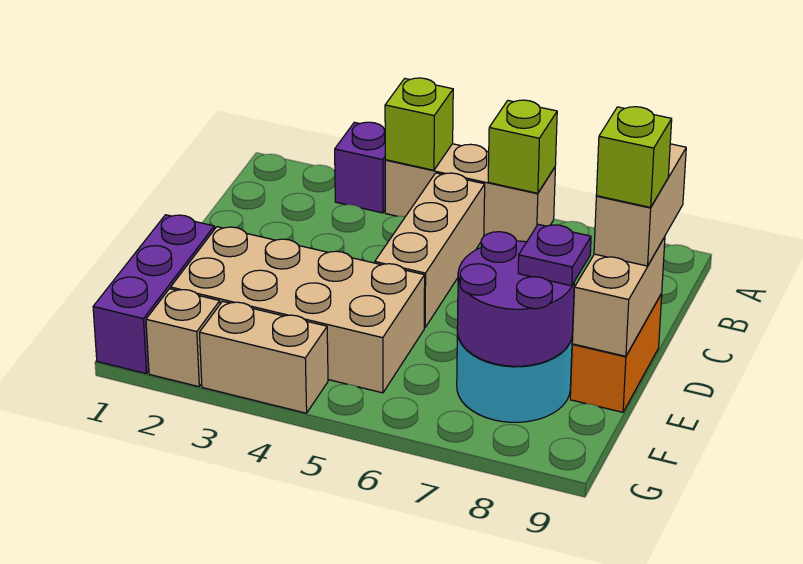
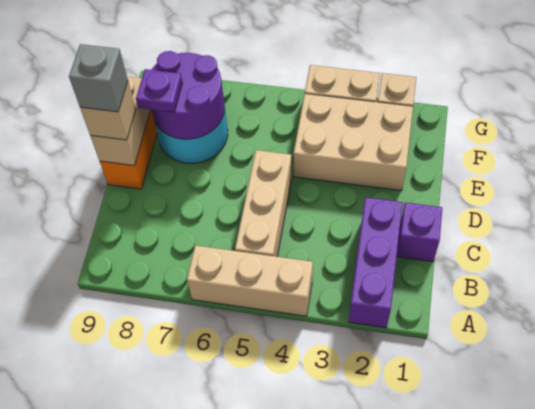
purple brick A3 level 1 -> purple brick C1 level 1
lime brick A4 level 2 -> none
lime brick A6 level 2 -> none
tan brick C9:D9 level 3 -> tan brick D9 level 3
lime brick D9 level 4 -> grey brick D9 level 4
purple brick E1:G1 level 1 -> purple brick A2:C2 level 1
tan brick E2:F5 level 1 -> tan brick E2:F4 level 1

